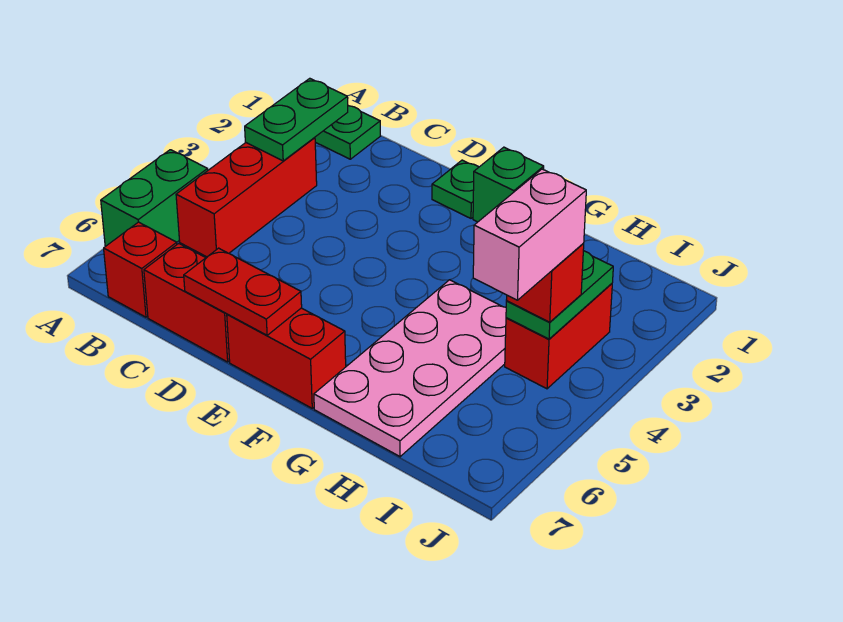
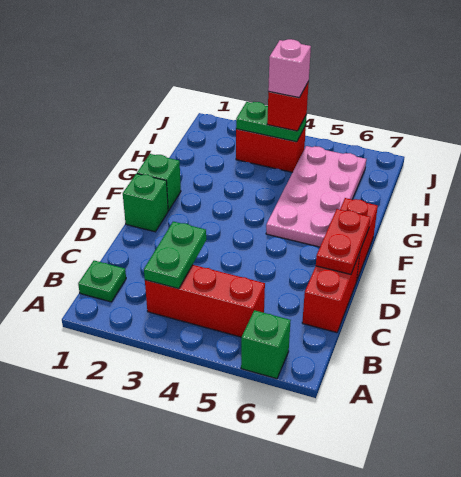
green brick A5:A6 level 1 -> green brick A6 level 1
green plate B2:B3 level 2 -> green plate B3:C3 level 2
red brick B7 level 1 -> none
green plate E1 level 1 -> green brick E1 level 1
pink plate G4:H7 level 1 -> pink plate F5:I6 level 1
pink brick I4:I5 level 4 -> pink brick I4 level 4

